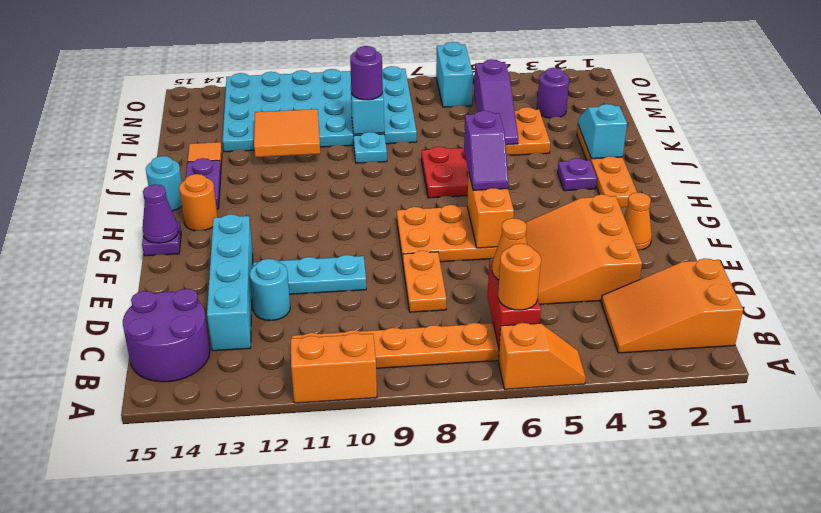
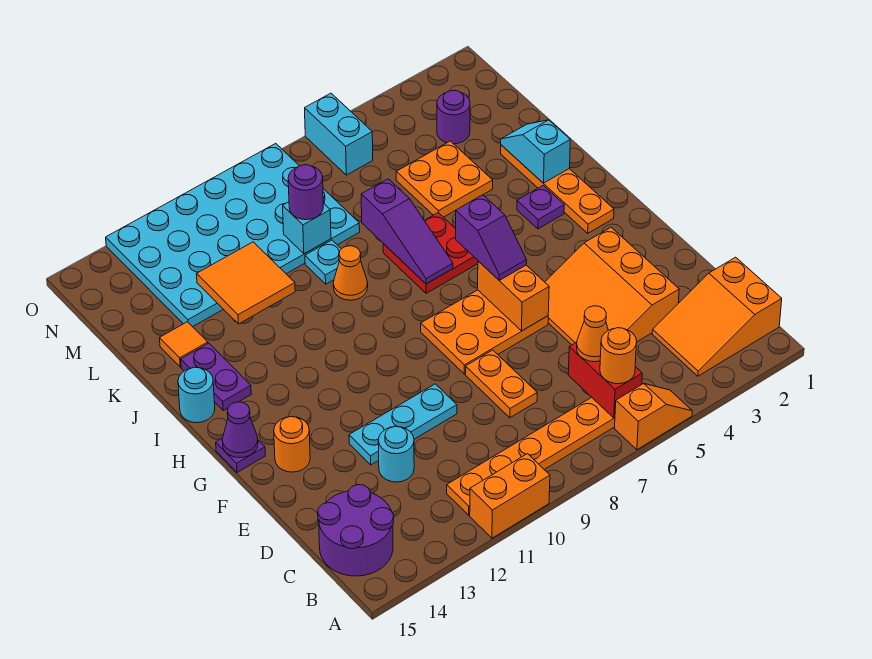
cyan brick C13:F13 level 1 -> none
orange cone F2 level 1 -> orange cone J9 level 1
orange round brick H14 level 1 -> orange round brick F14 level 1
purple slope K5:M5 level 2 top M -> purple slope I7:K7 level 2 top K

